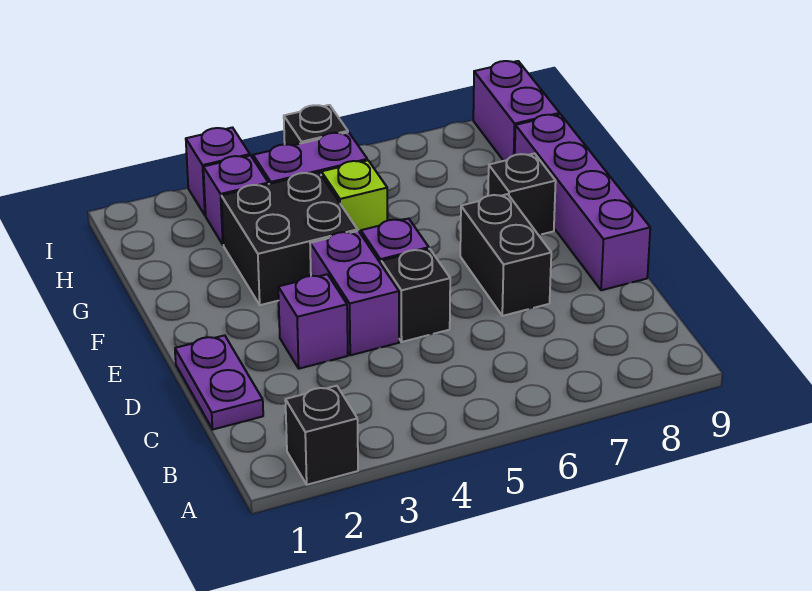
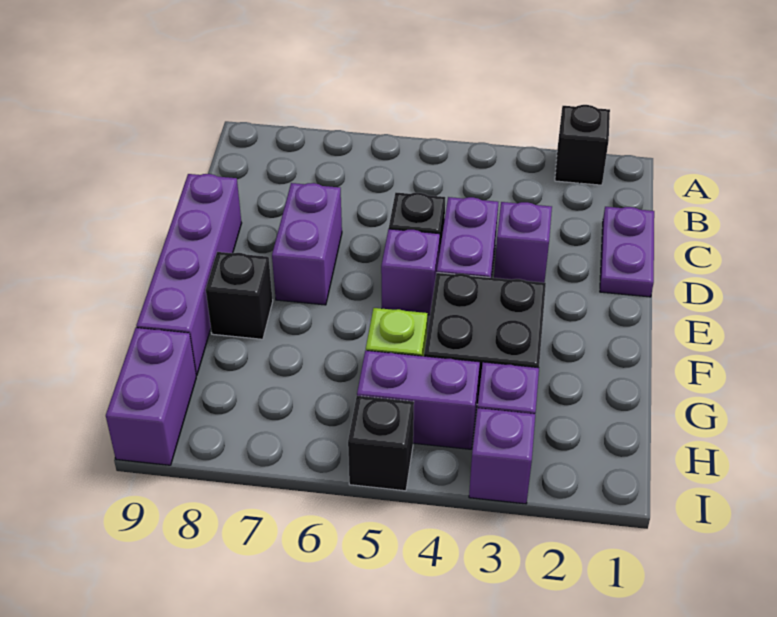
black brick D7:E7 level 1 -> purple brick D7:E7 level 1

